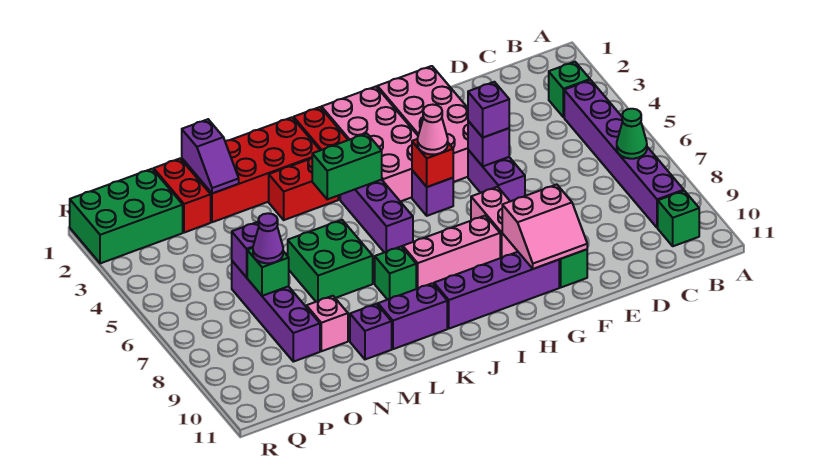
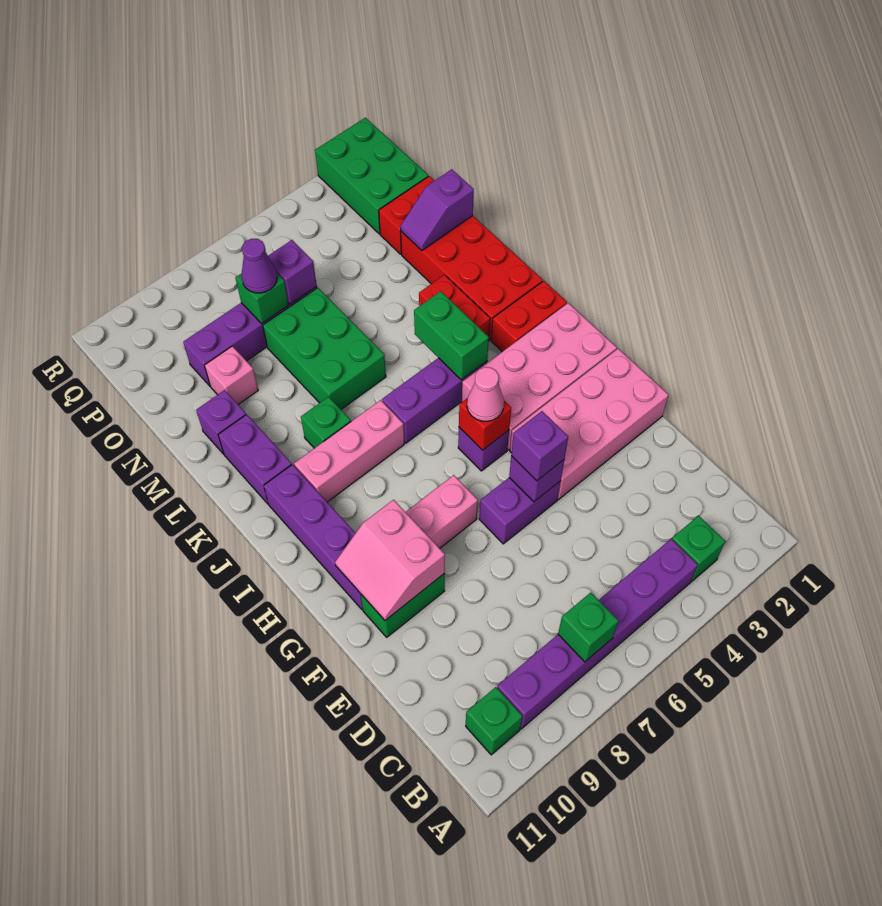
green cone B7 level 2 -> green brick B7 level 2
pink brick H8:J8 level 1 -> pink brick J7:J9 level 1
green brick L6:M7 level 1 -> green brick L6:N7 level 1

